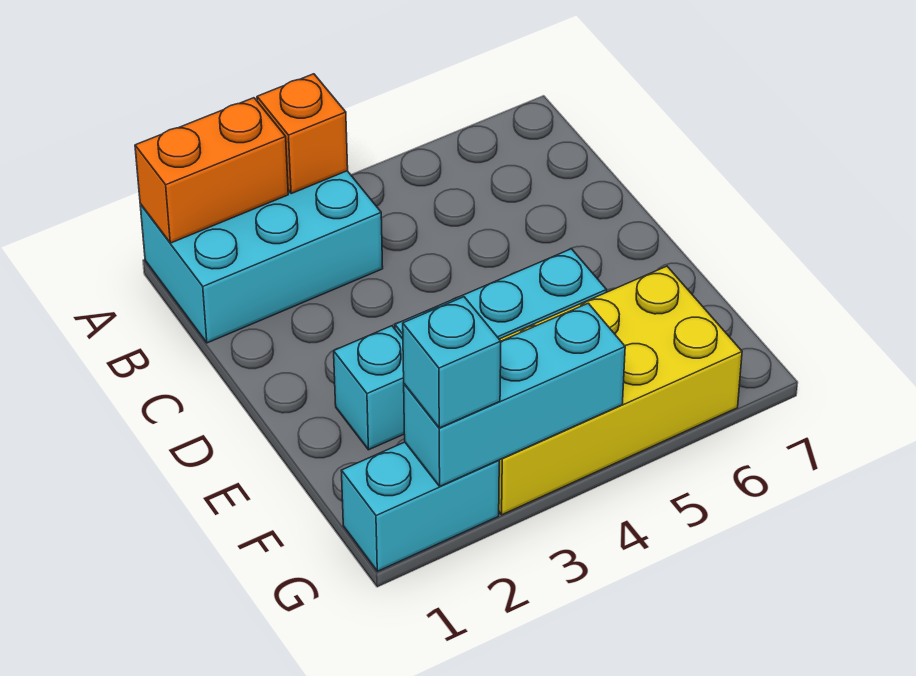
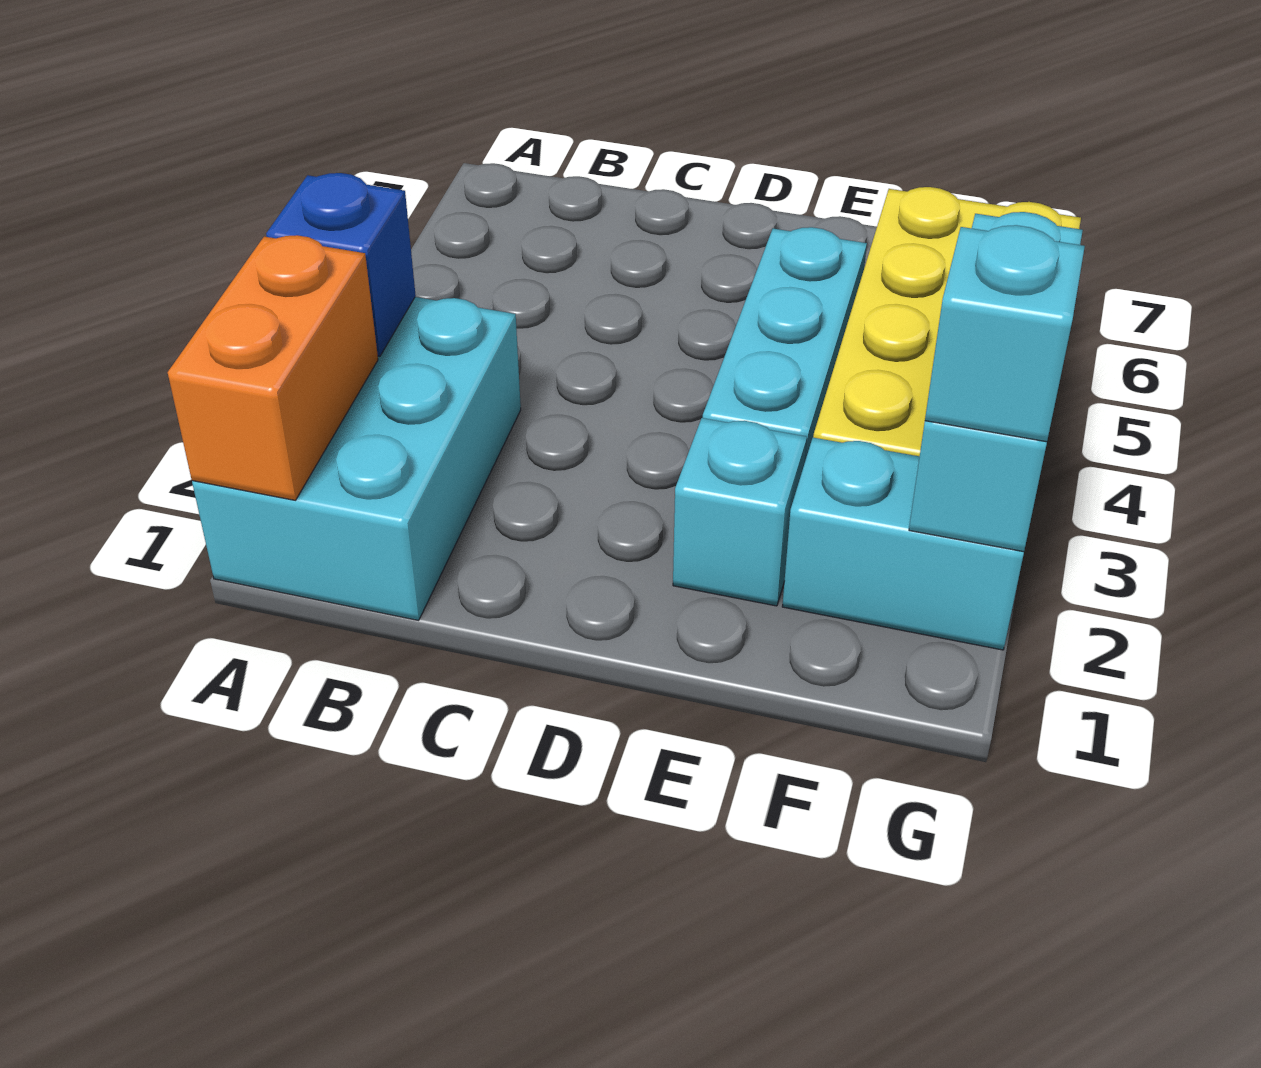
orange brick A3 level 2 -> blue brick A3 level 2
cyan brick G1:G2 level 1 -> cyan brick F2:G2 level 1

